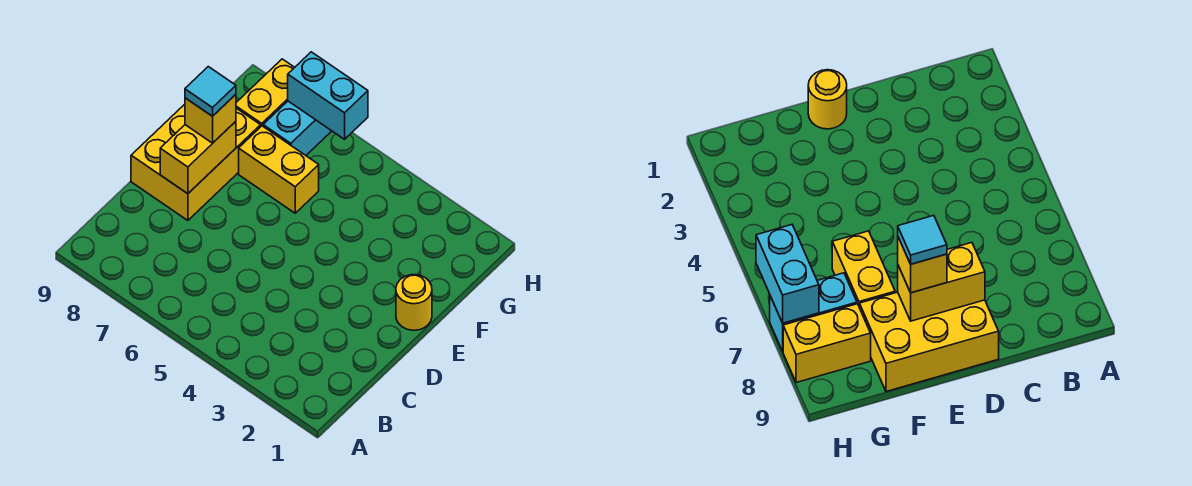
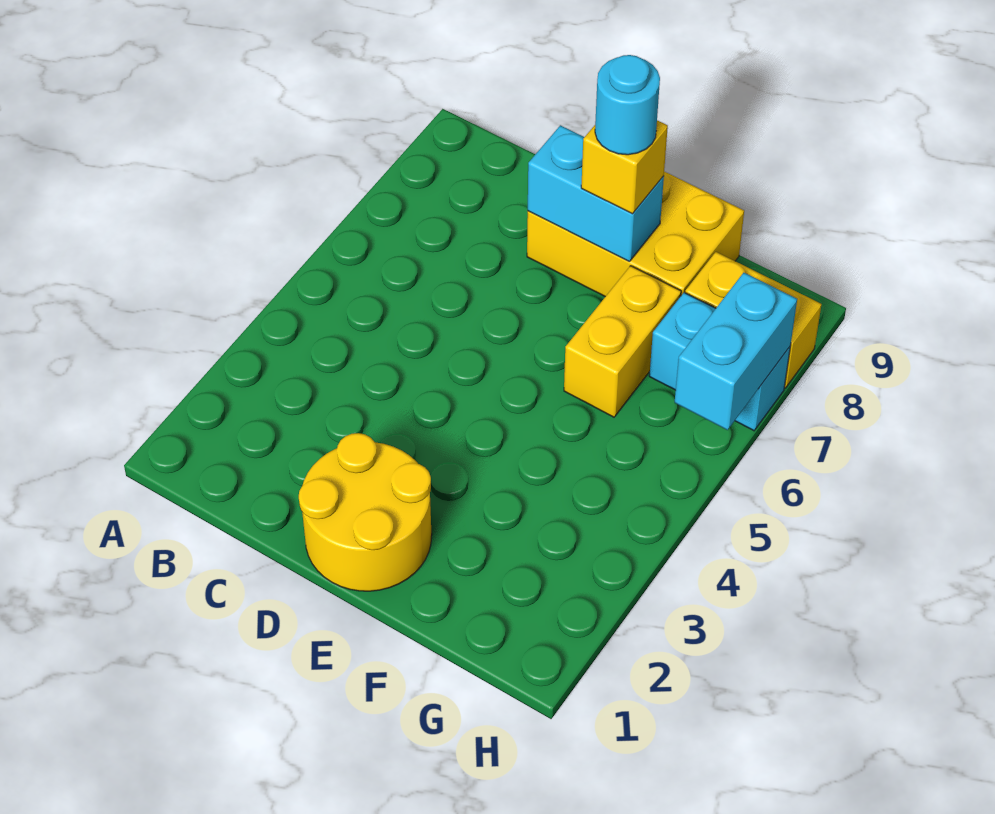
yellow brick D8:E8 level 2 -> cyan brick D8:E8 level 2
yellow round brick E1 level 1 -> yellow round brick D1:E2 level 1
cyan tile E8 level 4 -> cyan round brick E8 level 4

